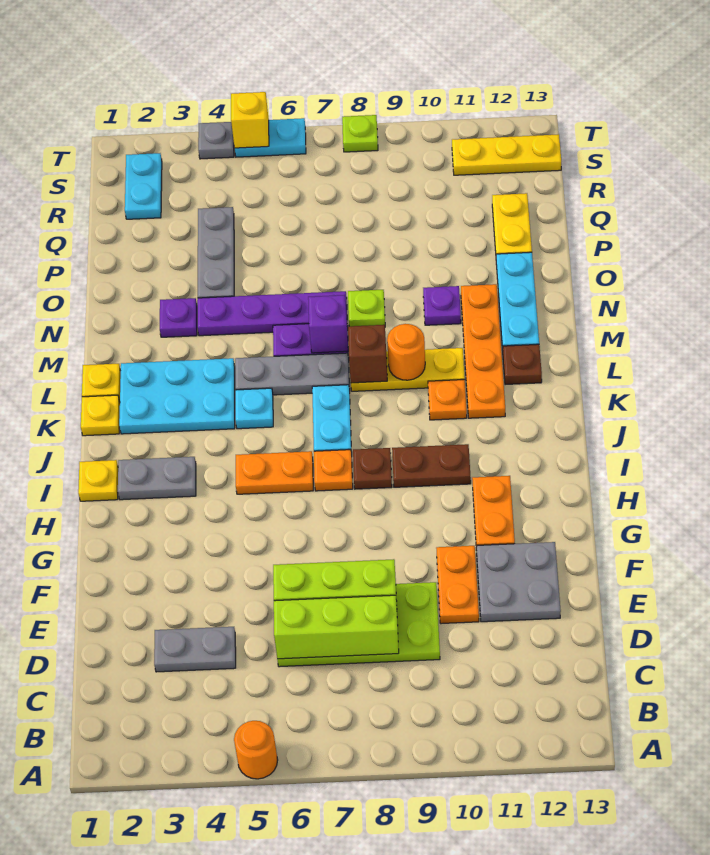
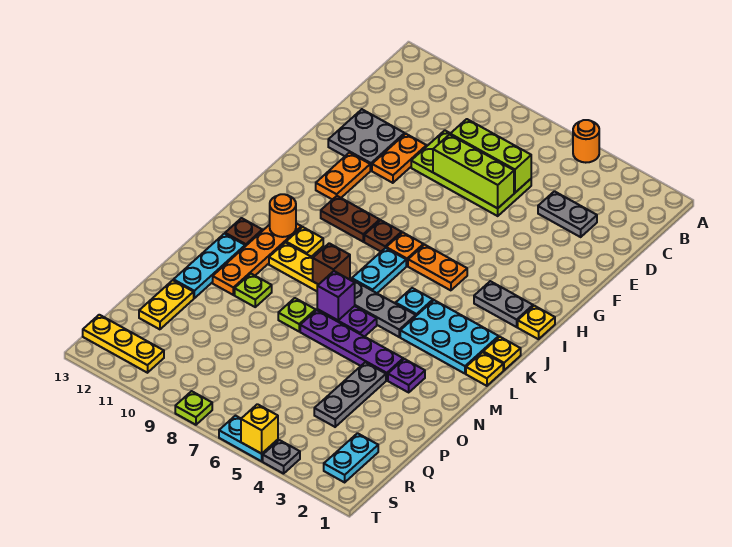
orange plate K10 level 1 -> yellow plate K10 level 1
orange round brick L9 level 2 -> orange round brick K11 level 2
purple plate N10 level 1 -> lime plate N10 level 1

